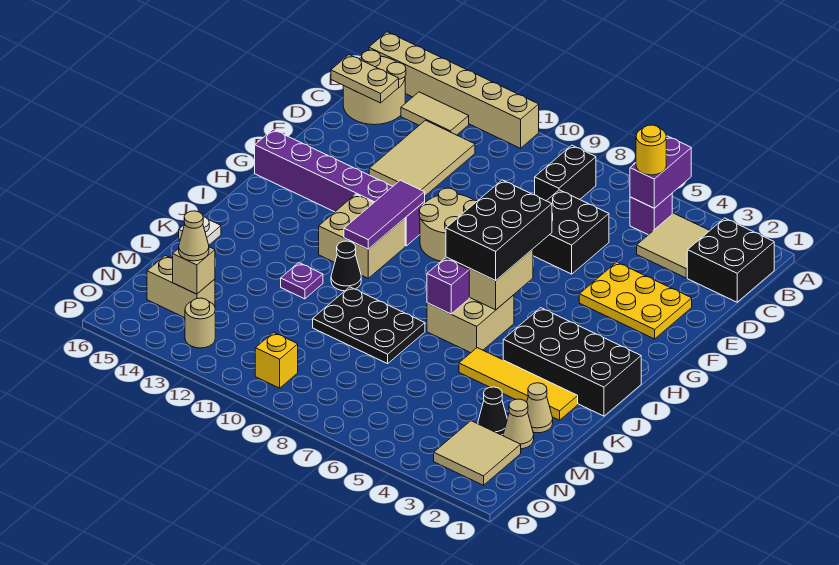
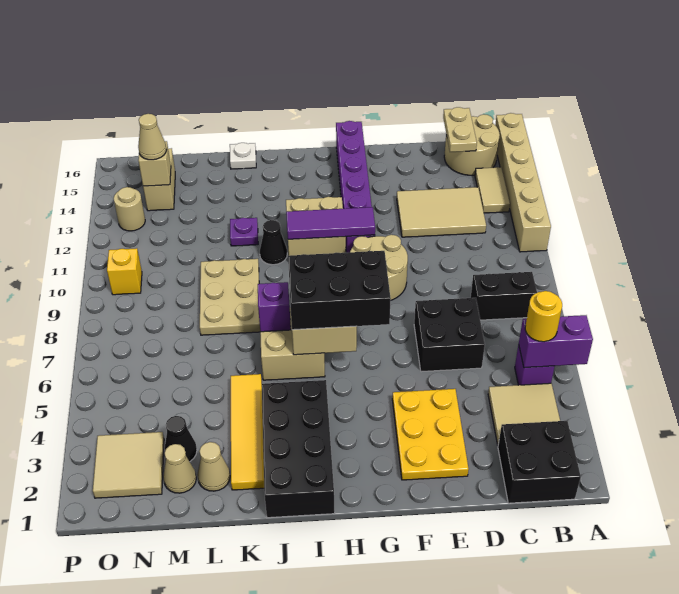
black plate K8:L10 level 1 -> tan plate K8:L10 level 1

